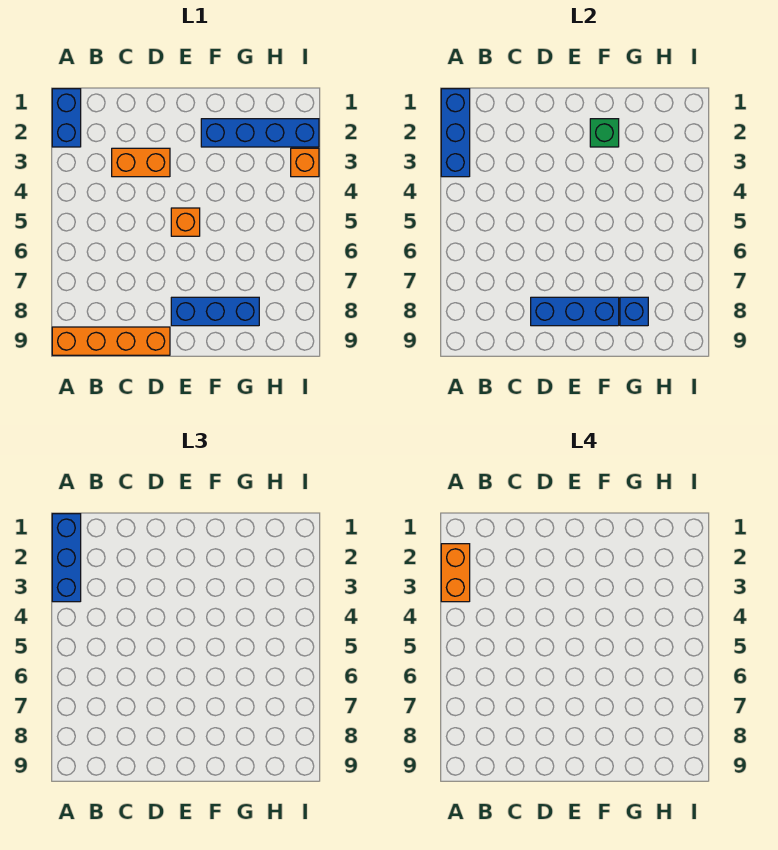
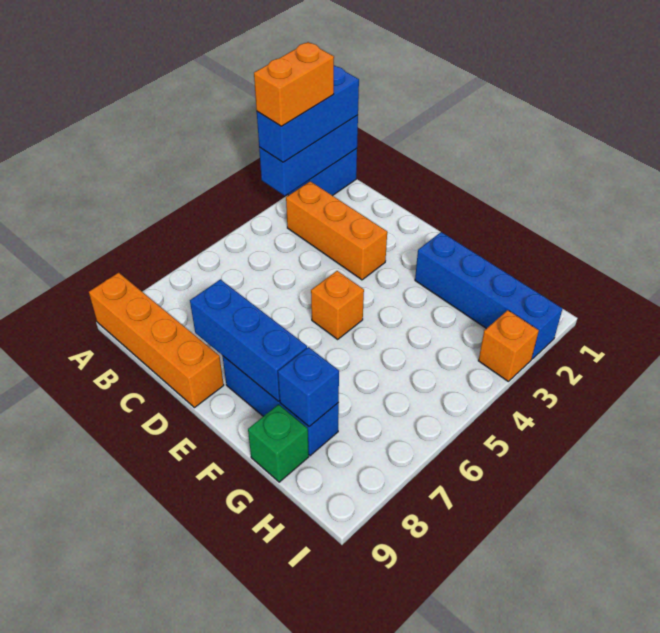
orange brick C3:D3 level 1 -> orange brick B3:D3 level 1
green brick F2 level 2 -> green brick G9 level 1

